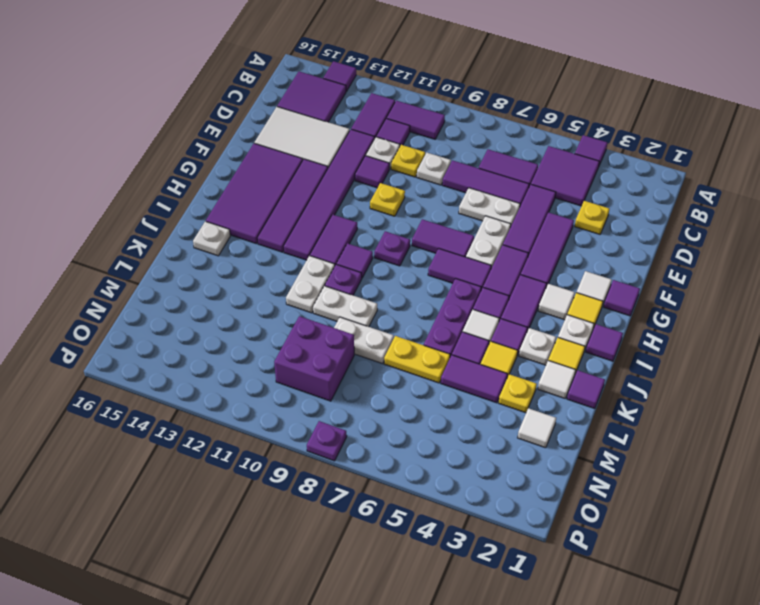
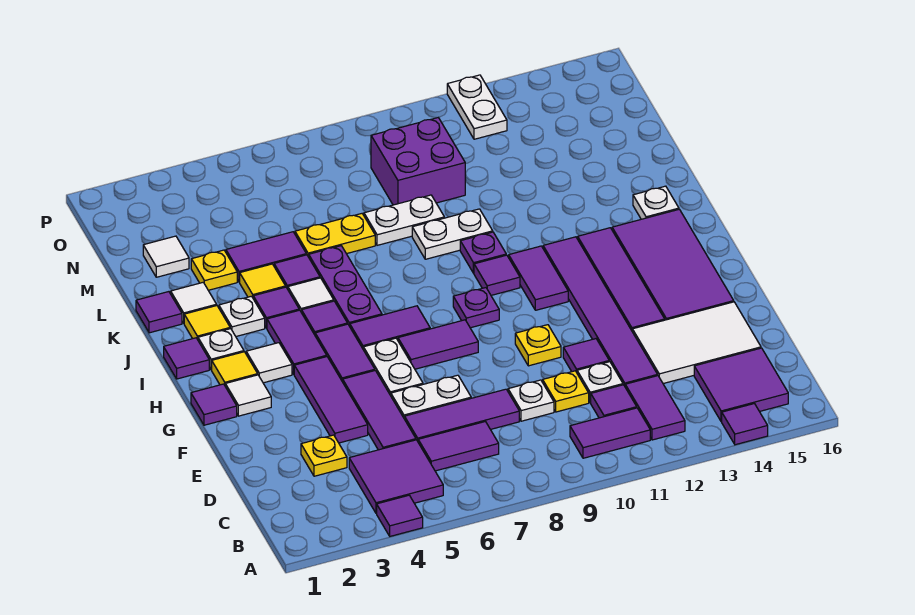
white plate J11:K11 level 1 -> white plate O12:P12 level 1
purple plate P8 level 1 -> none

